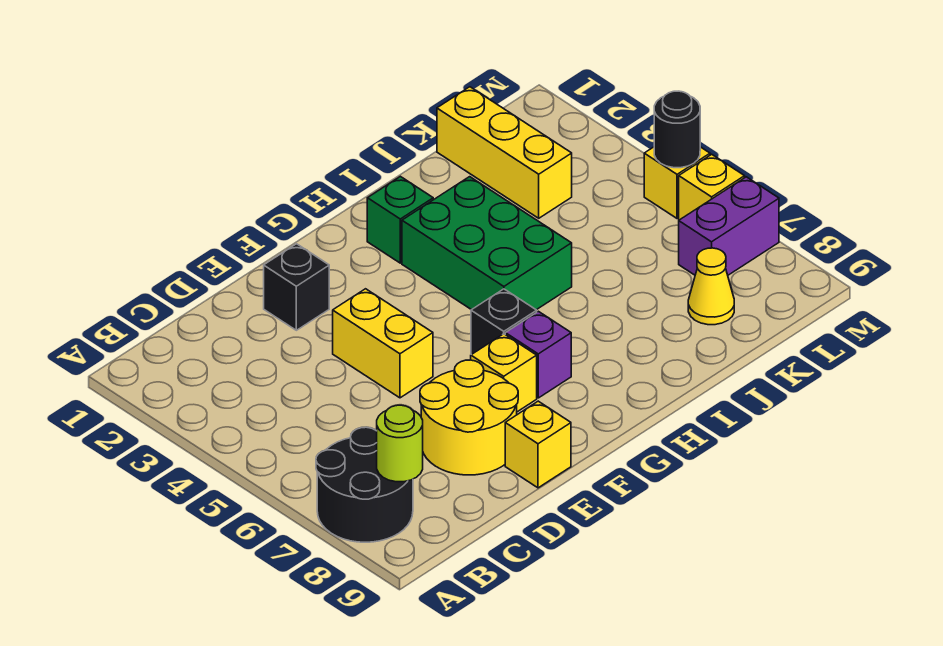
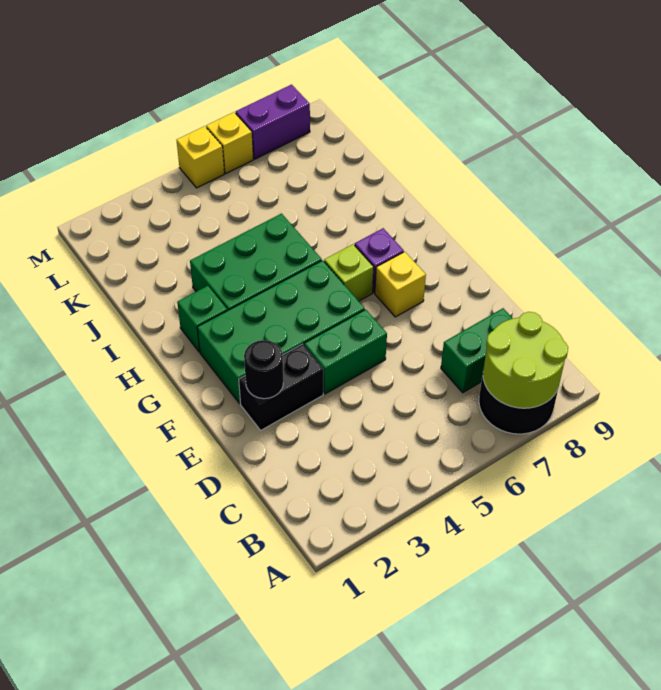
lime round brick B8 level 2 -> lime round brick A7:B8 level 2
none -> green brick C7:C8 level 1
yellow round brick D7:E8 level 1 -> none
black brick E2 level 1 -> black brick E2:E3 level 1
yellow brick E4:E5 level 1 -> green brick E4:E5 level 1
yellow brick E9 level 1 -> none
none -> green brick F2:G5 level 1
black brick G6 level 1 -> lime brick G6 level 1
yellow brick K1:K3 level 1 -> none
yellow cone K8 level 1 -> none
purple brick L7:M7 level 1 -> purple brick M7:M8 level 1
black round brick M5 level 2 -> black round brick E2 level 2

